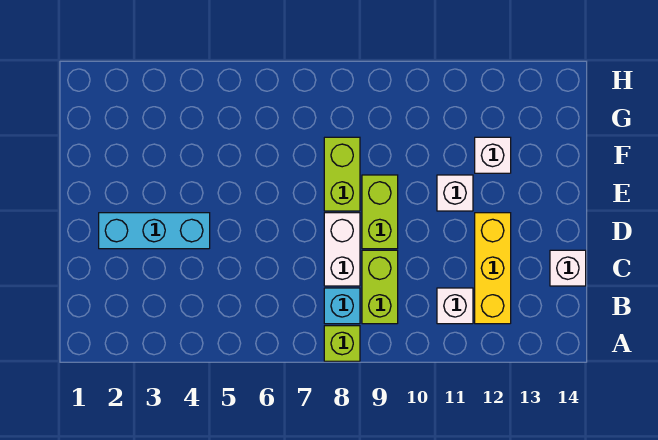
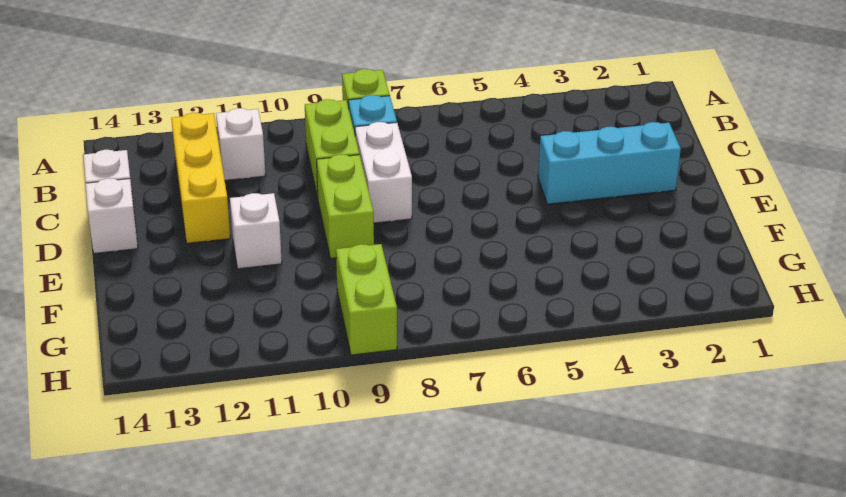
lime brick E8:F8 level 1 -> lime brick G9:H9 level 1
white brick F12 level 1 -> white brick D14 level 1

